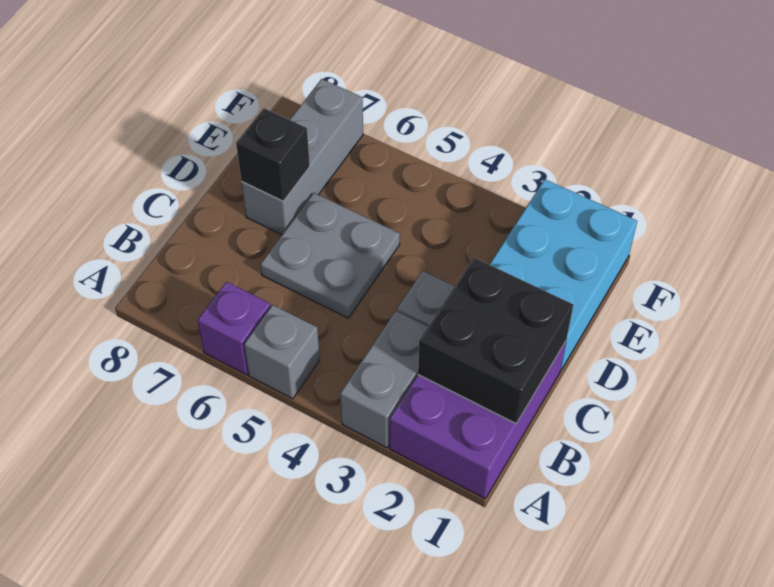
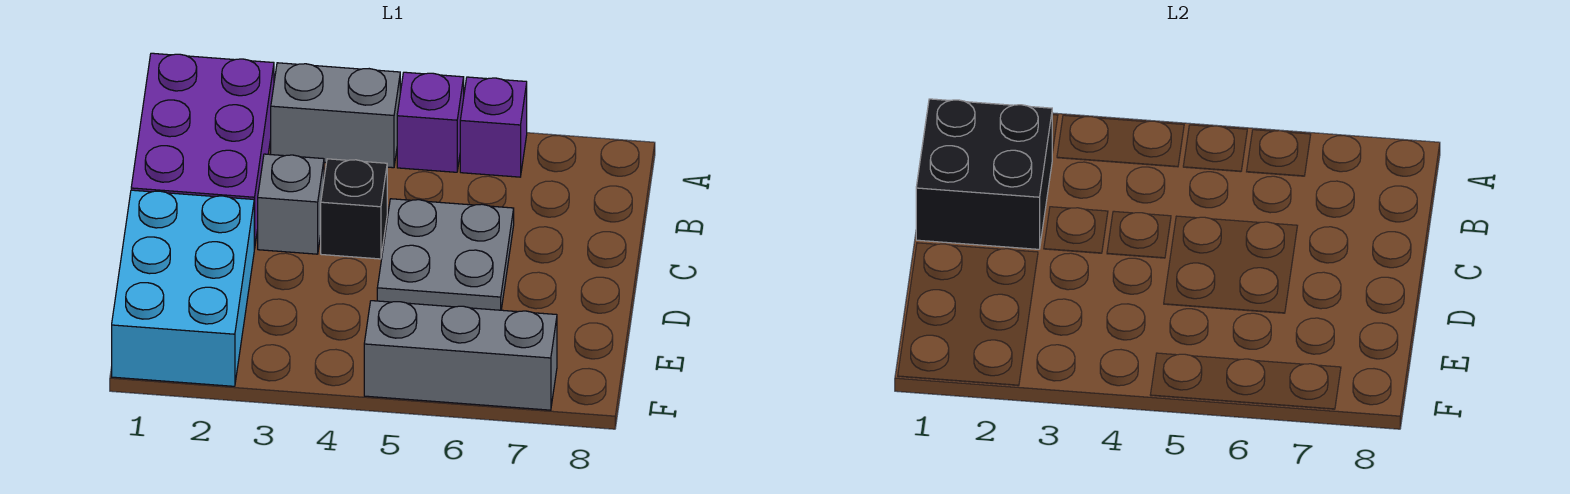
grey brick A3:B3 level 1 -> grey brick A3:A4 level 1
grey brick A5 level 1 -> purple brick A5 level 1
grey brick D7:F7 level 1 -> grey brick F5:F7 level 1
black brick D7 level 2 -> black brick C4 level 1

